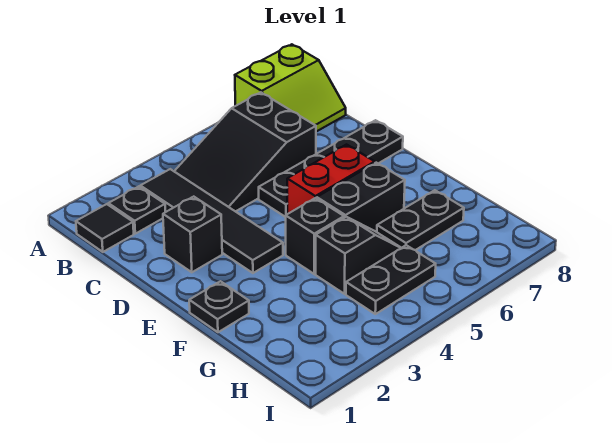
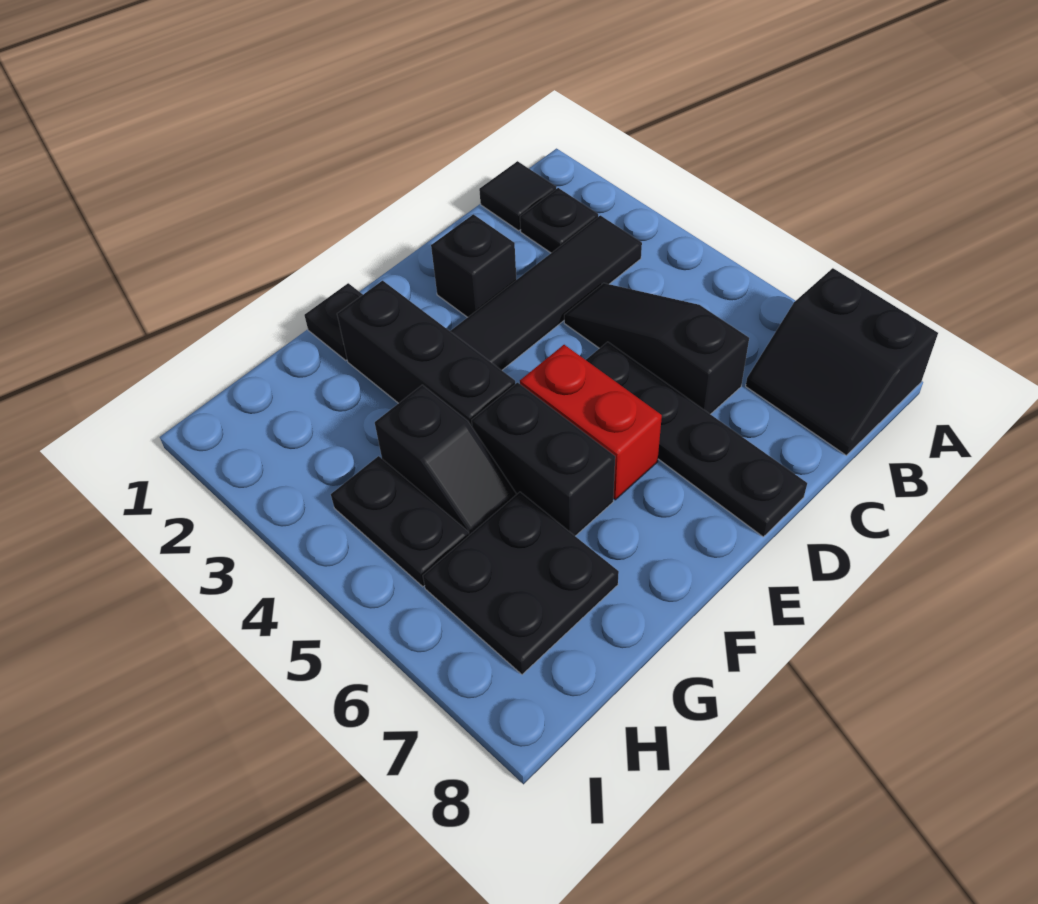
lime slope A7:B8 level 1 top A -> black slope A7:B8 level 1 top A
black slope B4:C6 level 1 top 6 -> black slope C4:C6 level 1 top 6
black brick F4 level 1 -> black brick F2:F4 level 1
black plate G6:G7 level 1 -> black plate G6:H7 level 1

